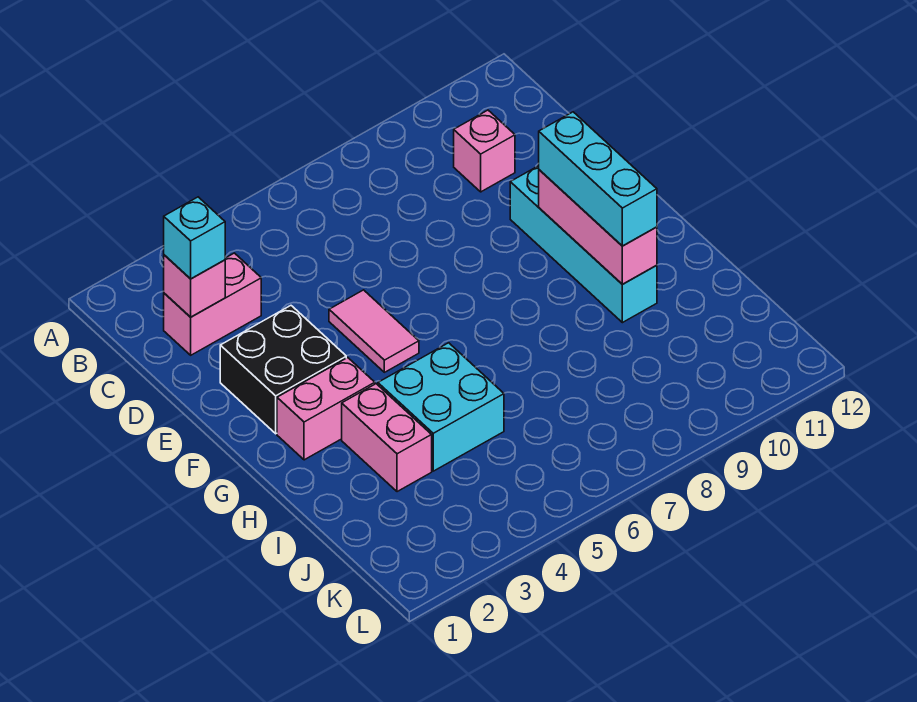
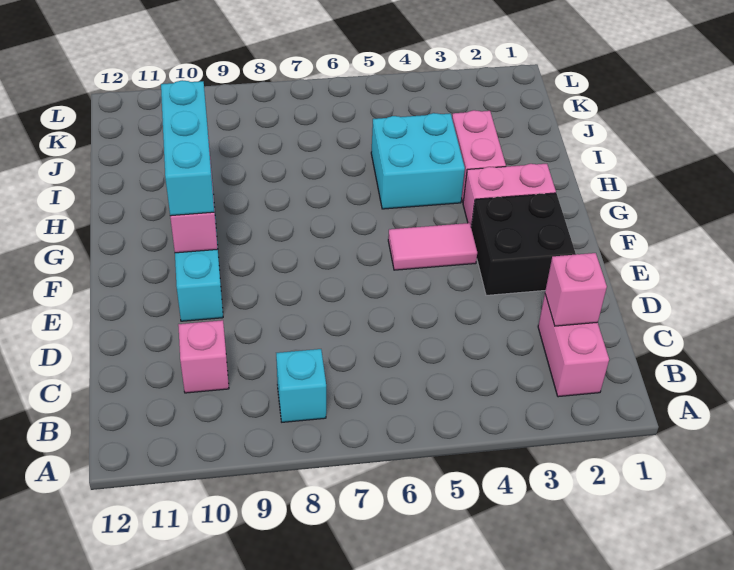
pink brick C2:C3 level 1 -> pink brick B2:C2 level 1
cyan brick C2 level 3 -> cyan brick B8 level 1
pink tile E5:F5 level 1 -> pink tile F4:F5 level 1

